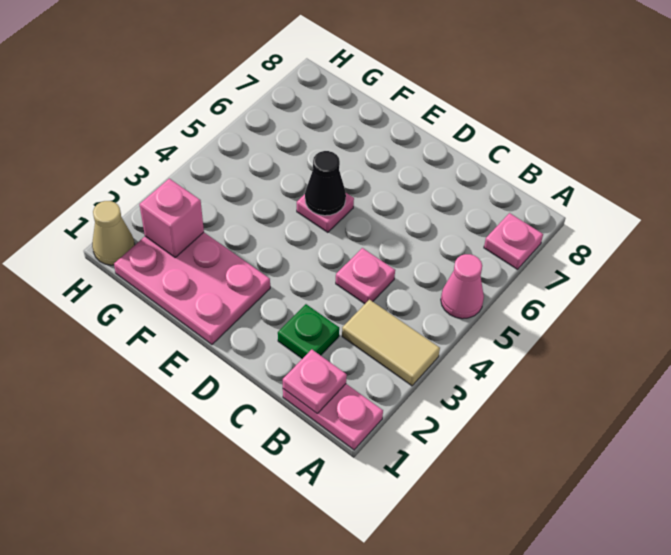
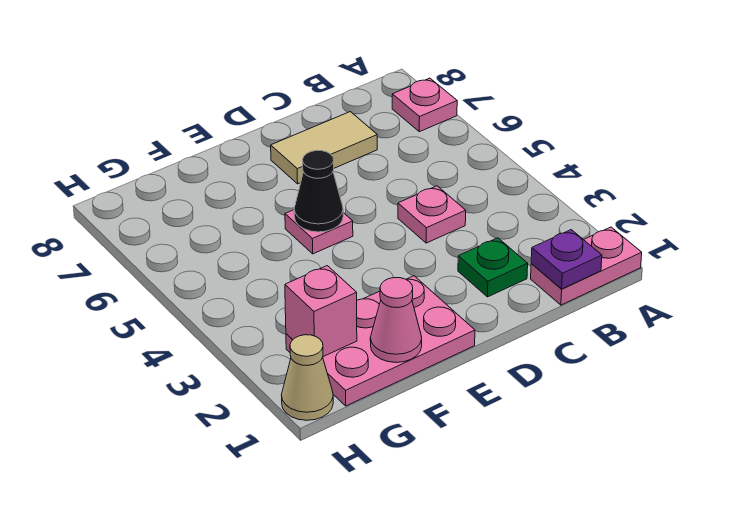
tan tile A3:B3 level 1 -> tan tile C7:D7 level 1
pink cone A5 level 1 -> pink cone F1 level 2
pink plate B1 level 2 -> purple plate B1 level 2

